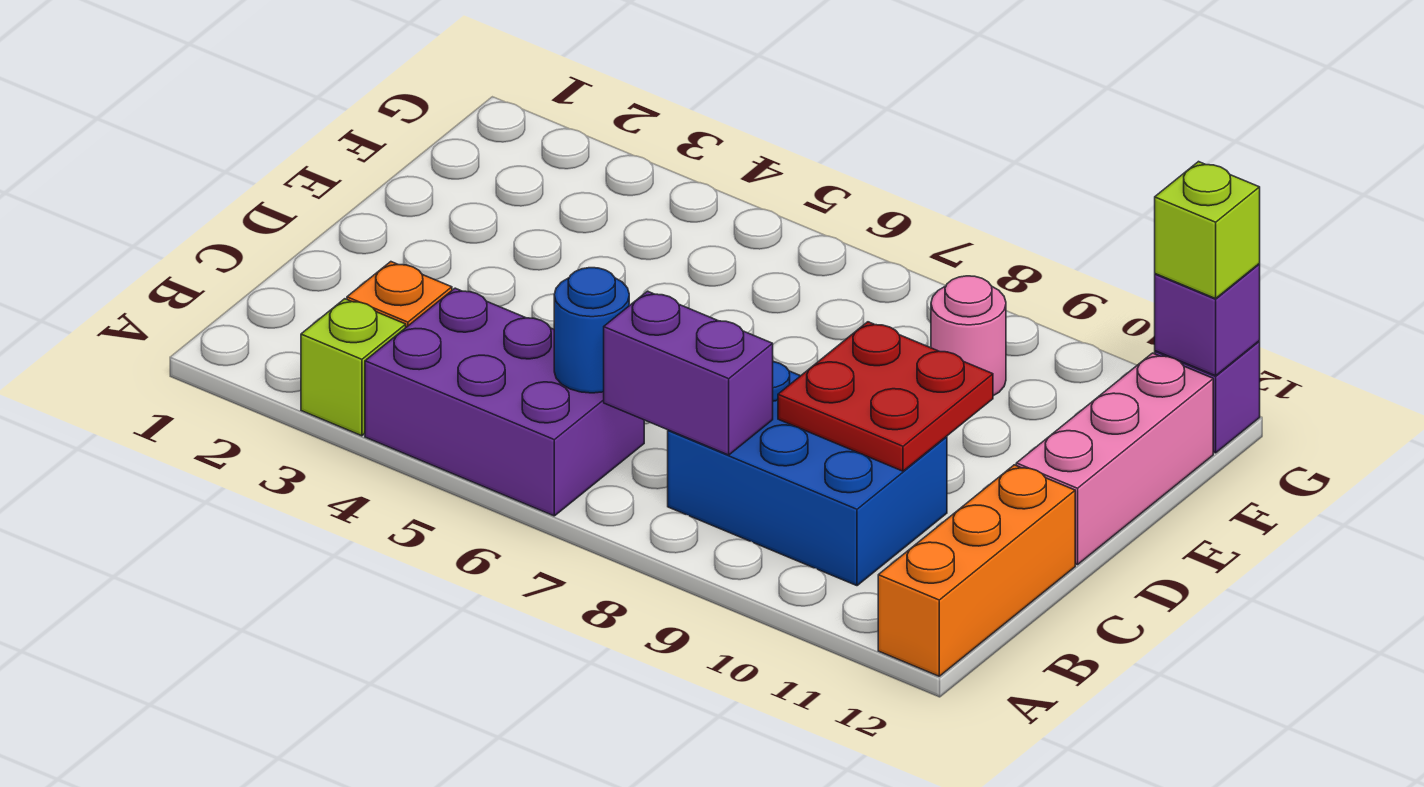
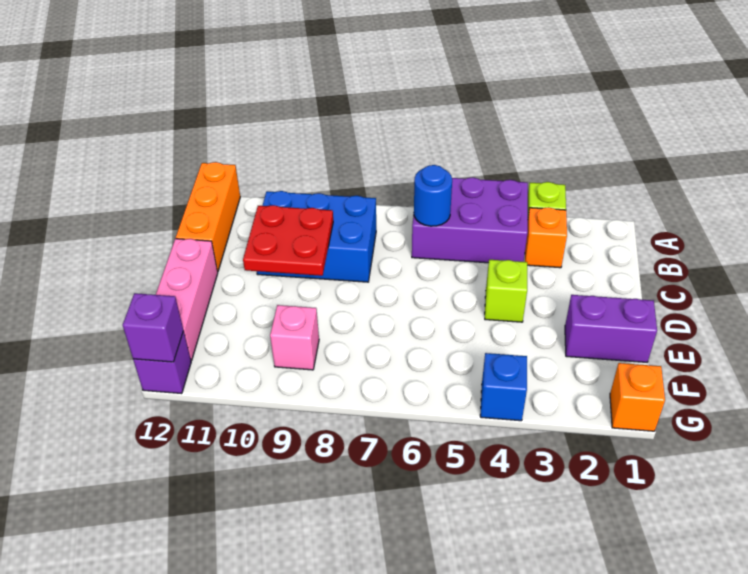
purple brick B7:B8 level 2 -> purple brick E1:E2 level 1
pink round brick F9 level 1 -> pink brick F9 level 1
none -> orange brick G1 level 1
none -> blue brick G4 level 1
lime brick G12 level 3 -> lime brick D4 level 1

